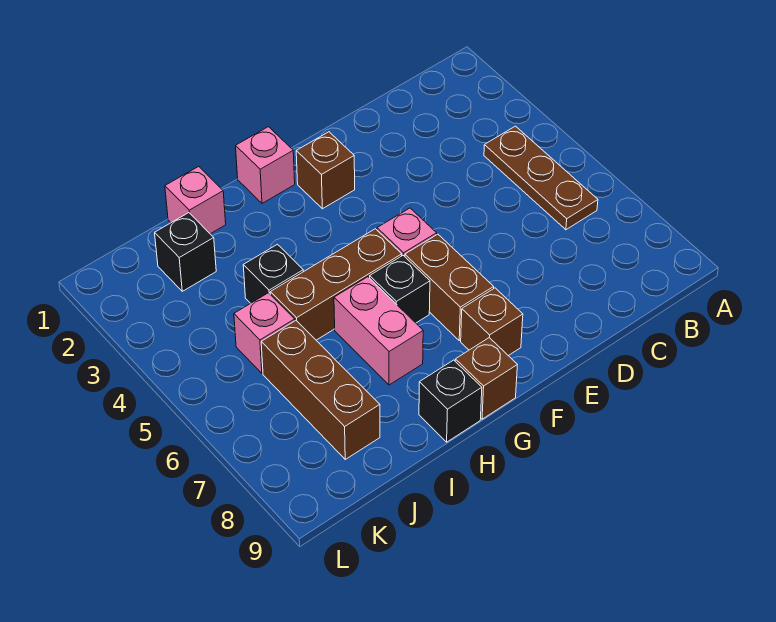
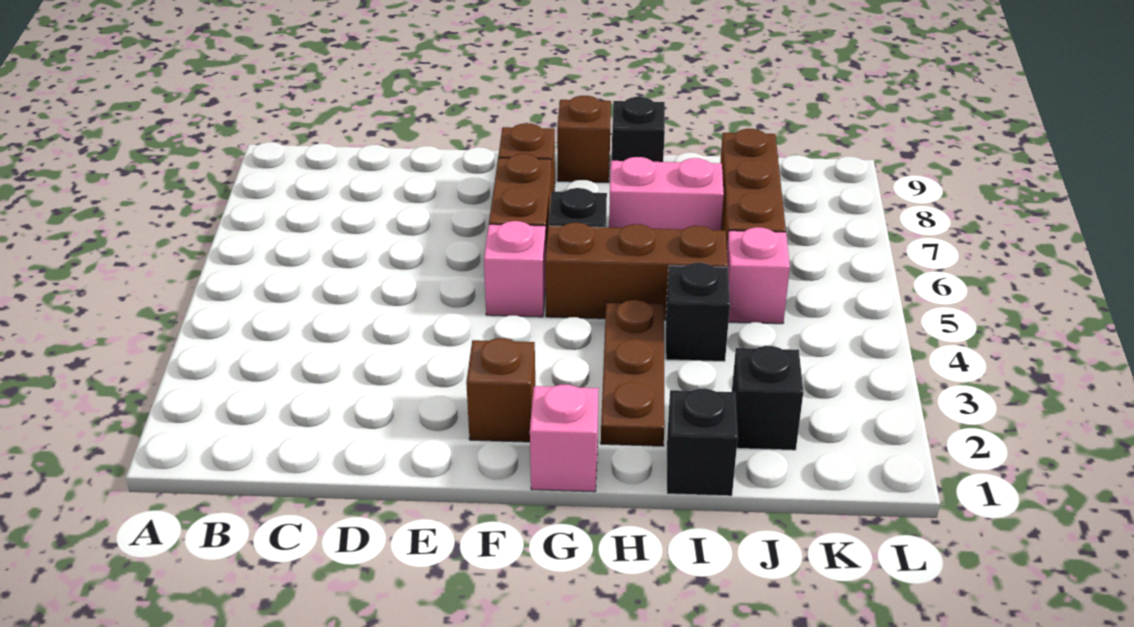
brown plate B4:B6 level 1 -> brown plate H2:H4 level 1
pink brick H6:H7 level 1 -> pink brick H7:I7 level 1
pink brick I1 level 1 -> black brick I1 level 1

